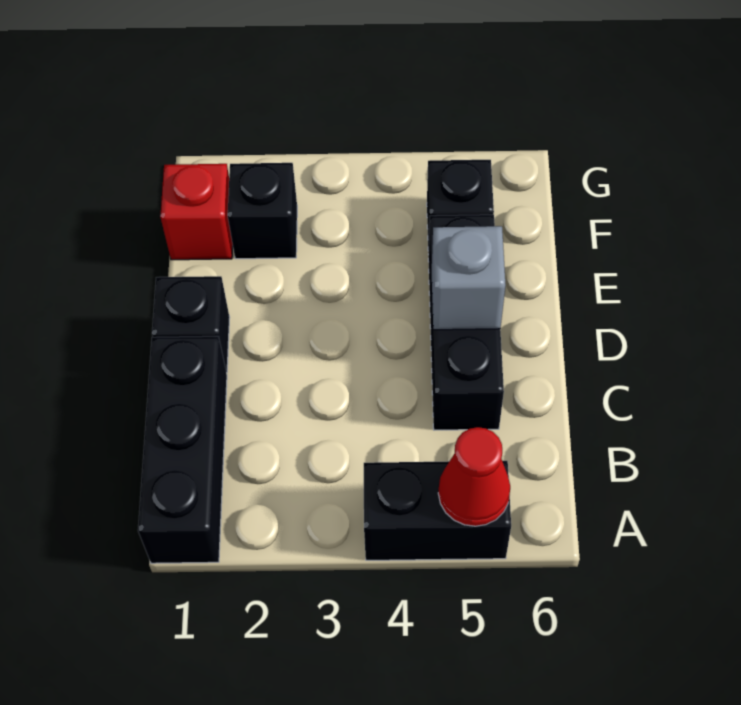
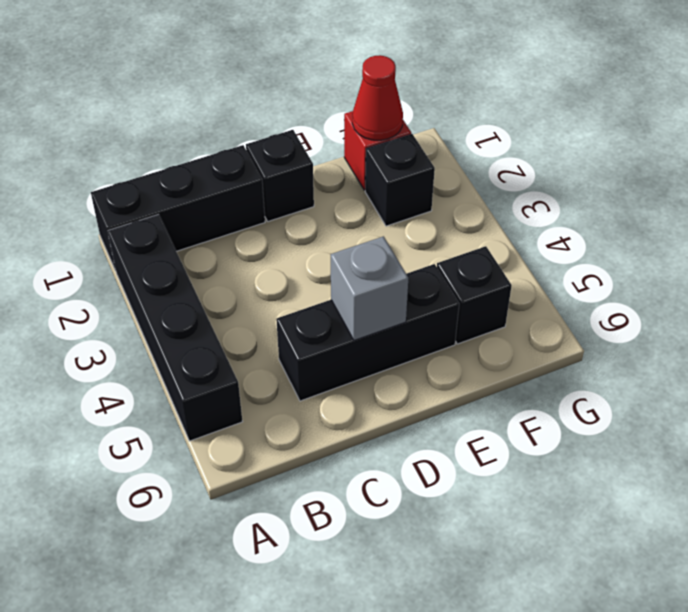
black brick A4:A5 level 1 -> black brick A2:A5 level 1
red cone A5 level 2 -> red cone F1 level 2

